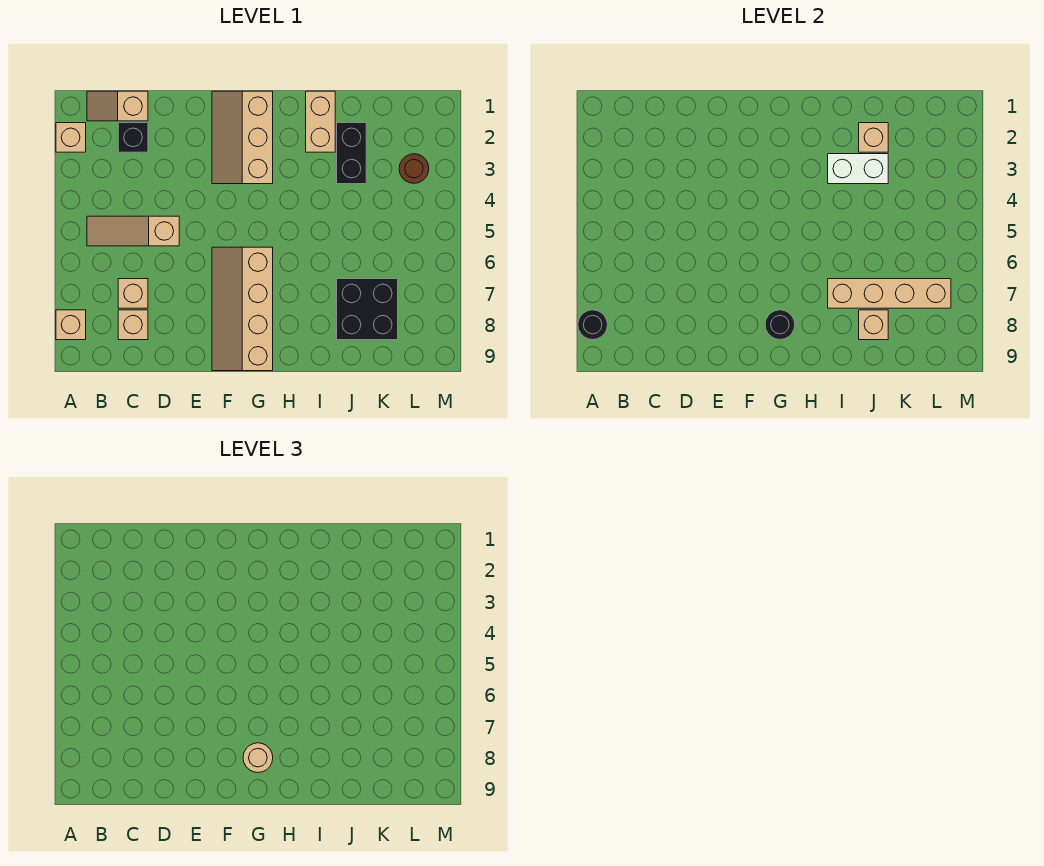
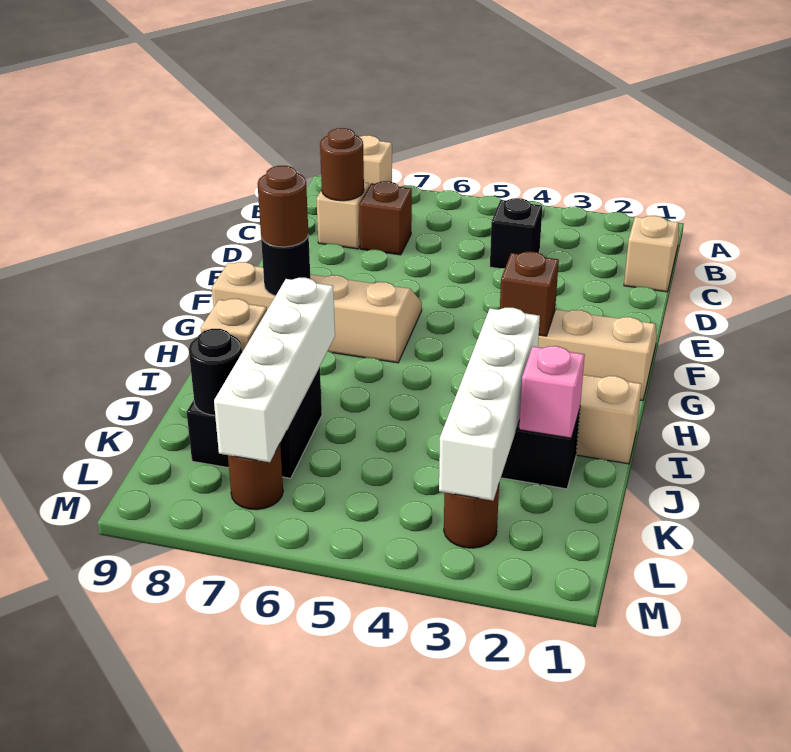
tan brick A2 level 1 -> none
black round brick A8 level 2 -> black round brick K8 level 2
tan slope B5:D5 level 1 top D -> none
black brick C2 level 1 -> black brick C4 level 1
tan brick C7 level 1 -> brown brick C7 level 1
none -> brown round brick C8 level 2
none -> brown brick G3 level 2
tan round brick G8 level 3 -> brown round brick G8 level 3
white brick I3:J3 level 2 -> white brick I3:L3 level 2
tan brick I7:L7 level 2 -> white brick I7:L7 level 2
tan brick J2 level 2 -> pink brick J2 level 2
none -> brown round brick L7 level 1

